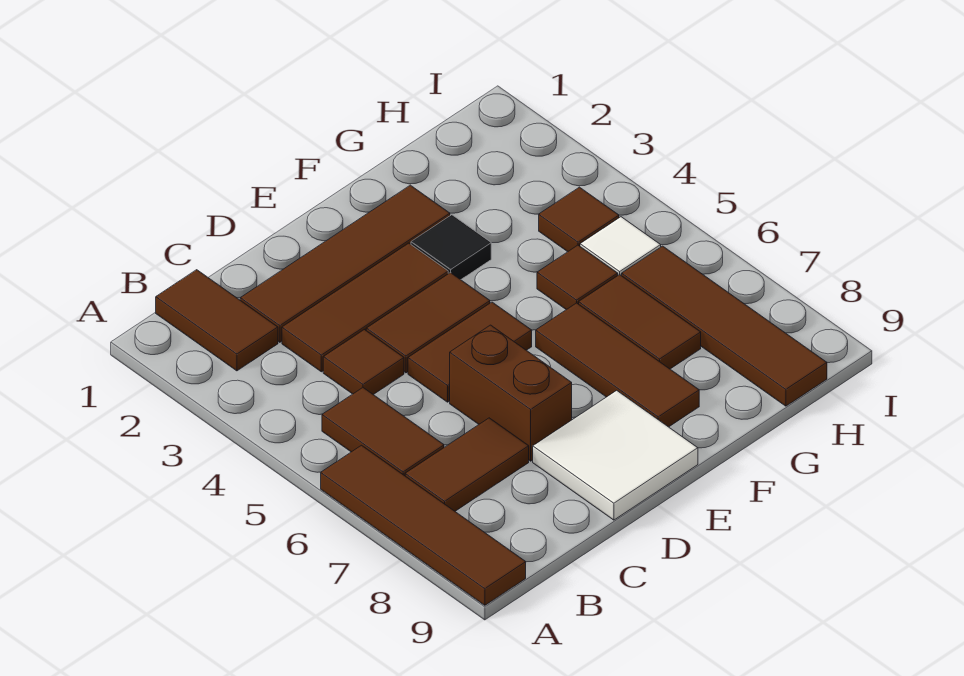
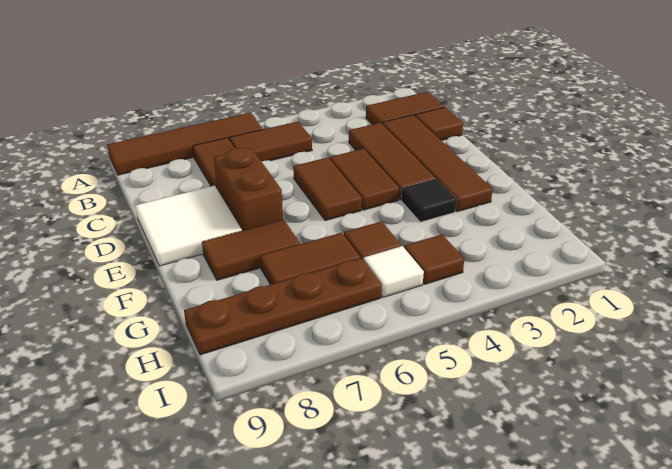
brown tile C4 level 1 -> brown tile C1 level 1
brown brick D6:D7 level 1 -> brown brick D7:E7 level 1
brown tile F6:F8 level 1 -> brown tile F7:F8 level 1
brown tile H6:H9 level 1 -> brown plate H6:H9 level 1

